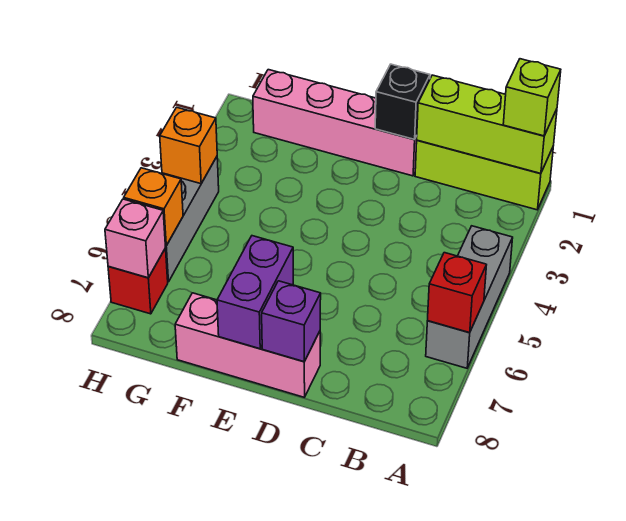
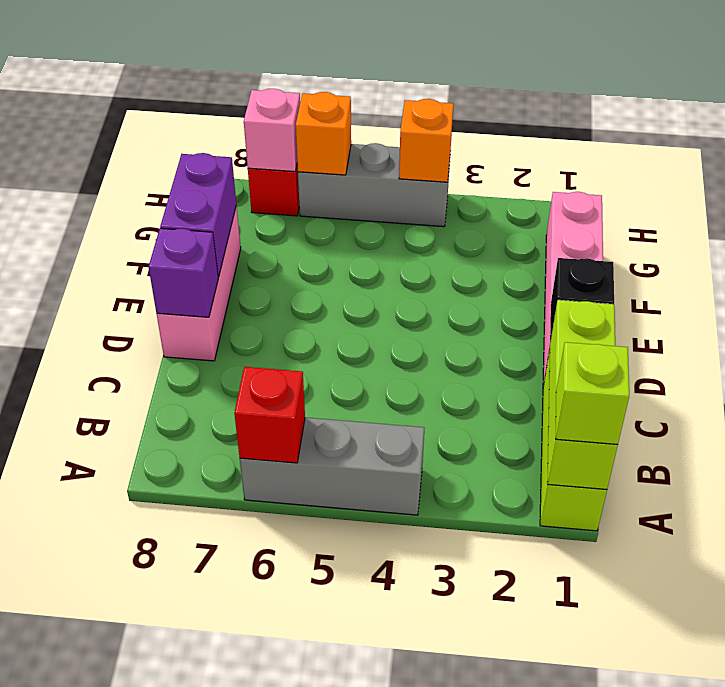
purple brick E7:E8 level 2 -> purple brick E8:F8 level 2

